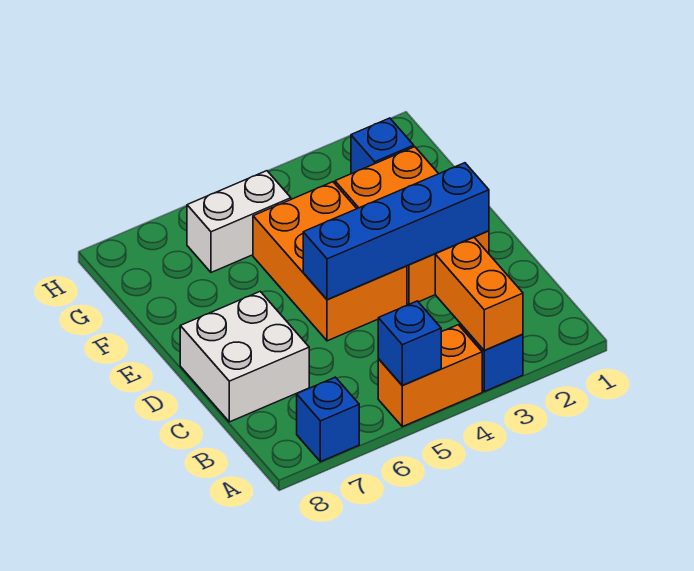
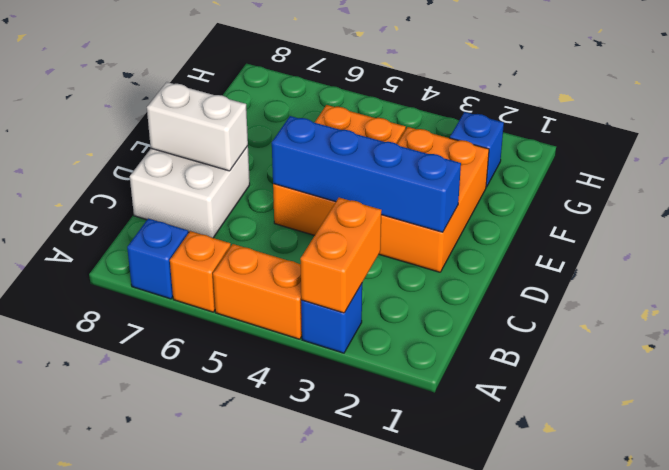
blue brick A5 level 2 -> none
none -> orange brick A6 level 1
white brick G5:G6 level 1 -> white brick D7:D8 level 2

